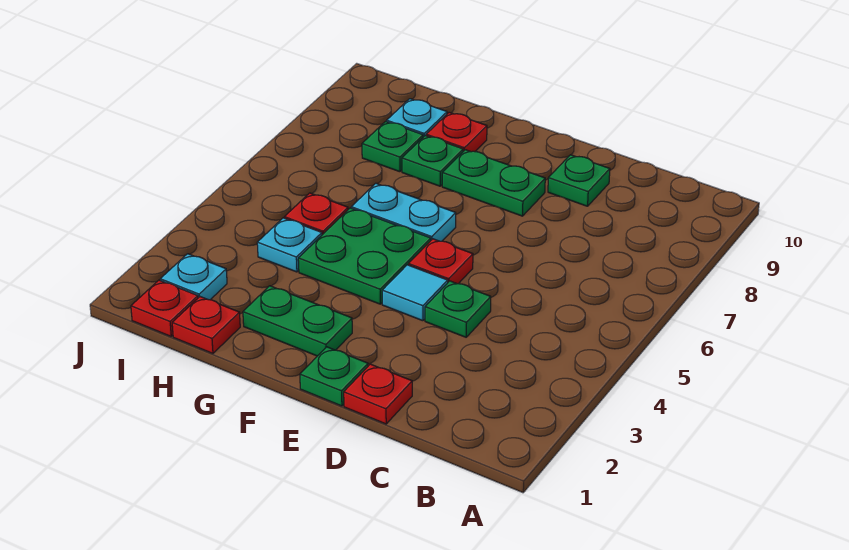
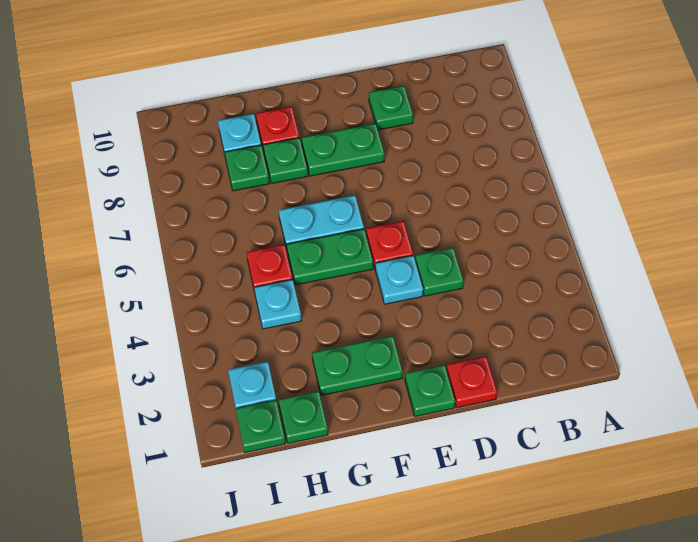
cyan tile E4 level 1 -> cyan plate E4 level 1
green plate F4:G5 level 1 -> green plate F5:G5 level 1
red plate H1 level 1 -> green plate H1 level 1
red plate I1 level 1 -> green plate I1 level 1

